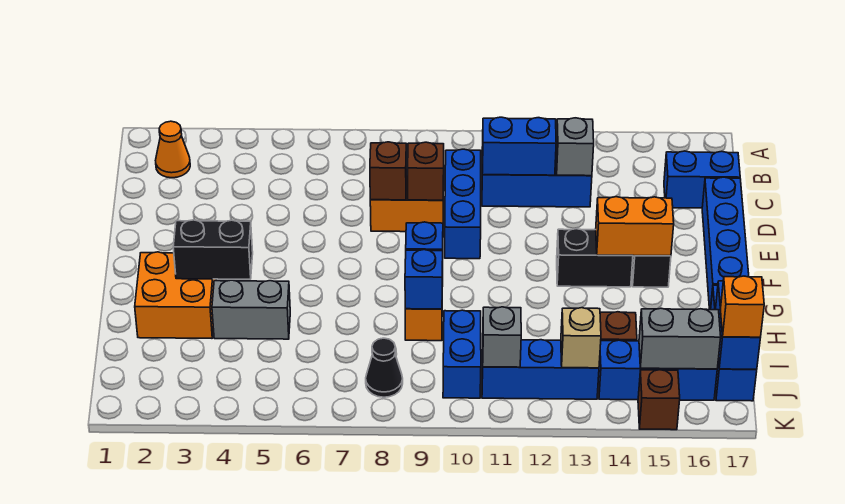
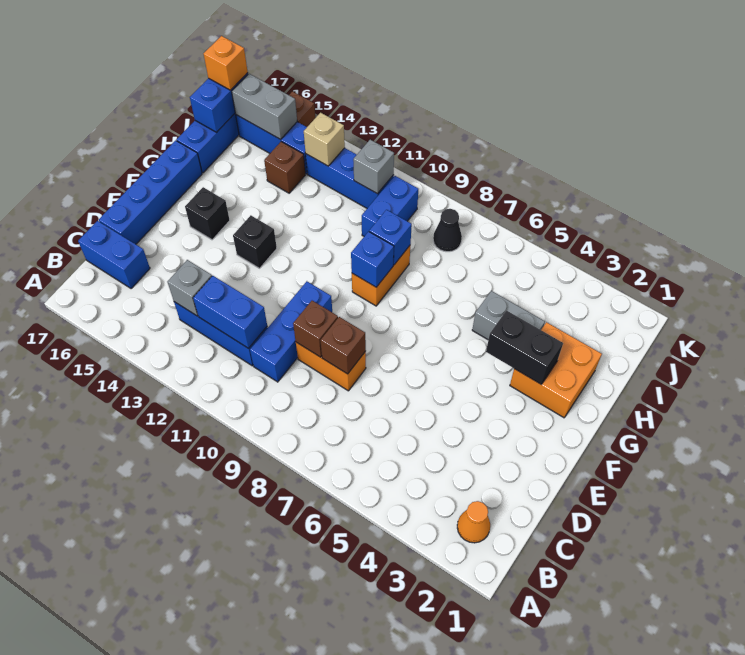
black brick F13:F14 level 1 -> black brick F13 level 1
orange brick F14:F15 level 2 -> none

